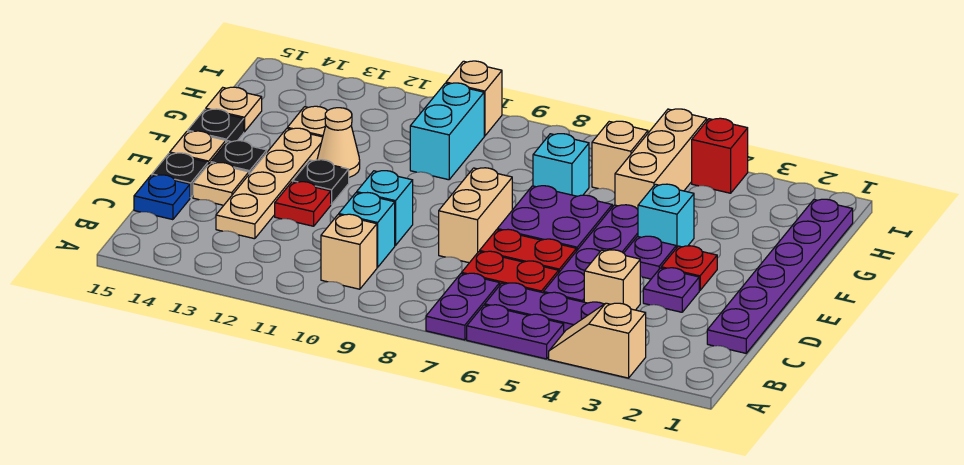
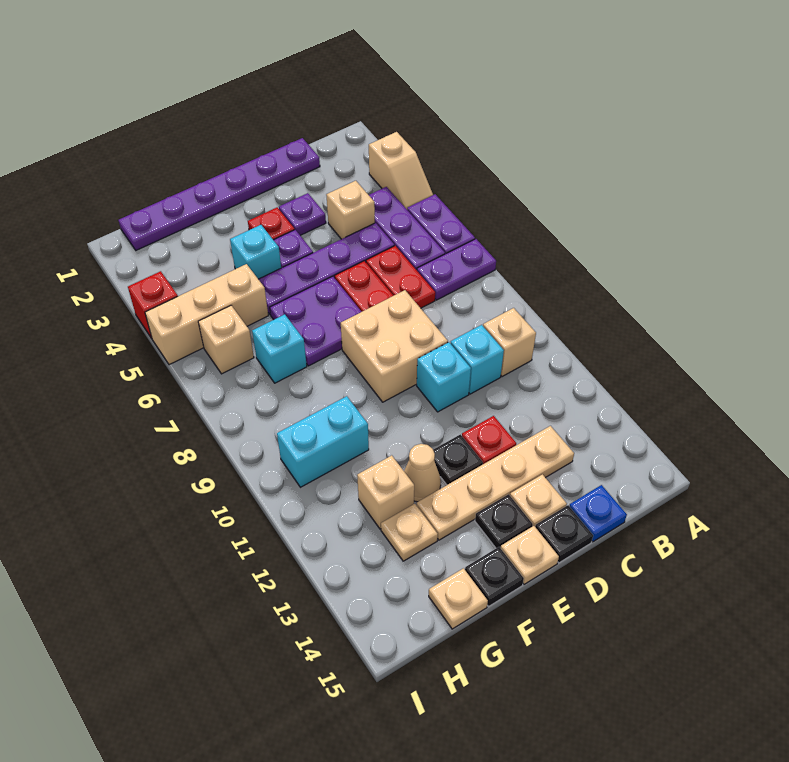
tan brick D8:E8 level 1 -> tan brick D8:E9 level 1
tan brick I10 level 1 -> tan brick G12 level 1

